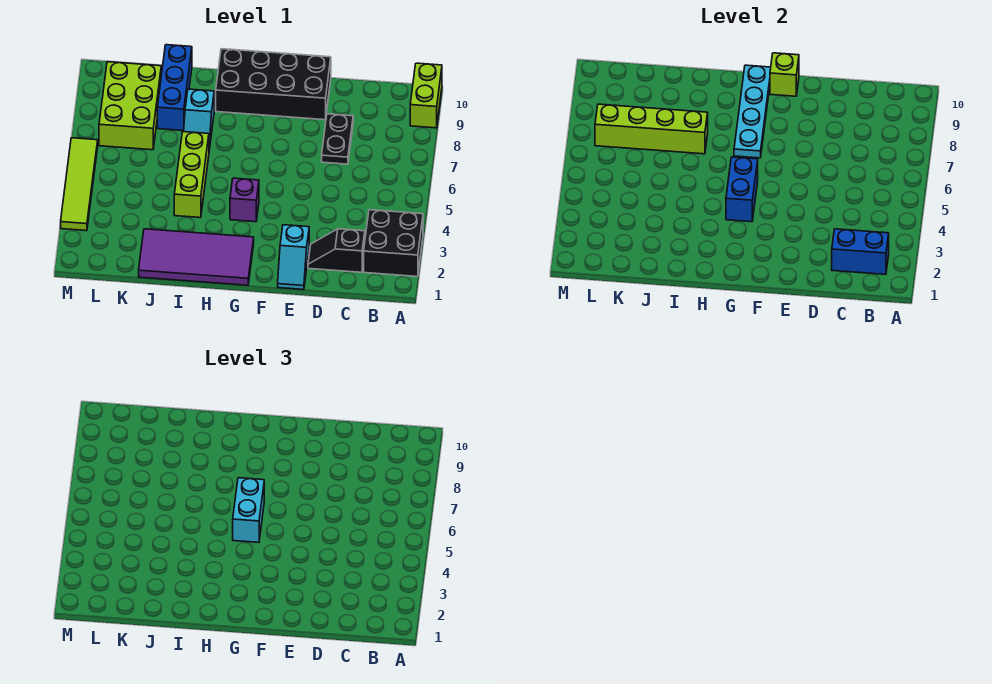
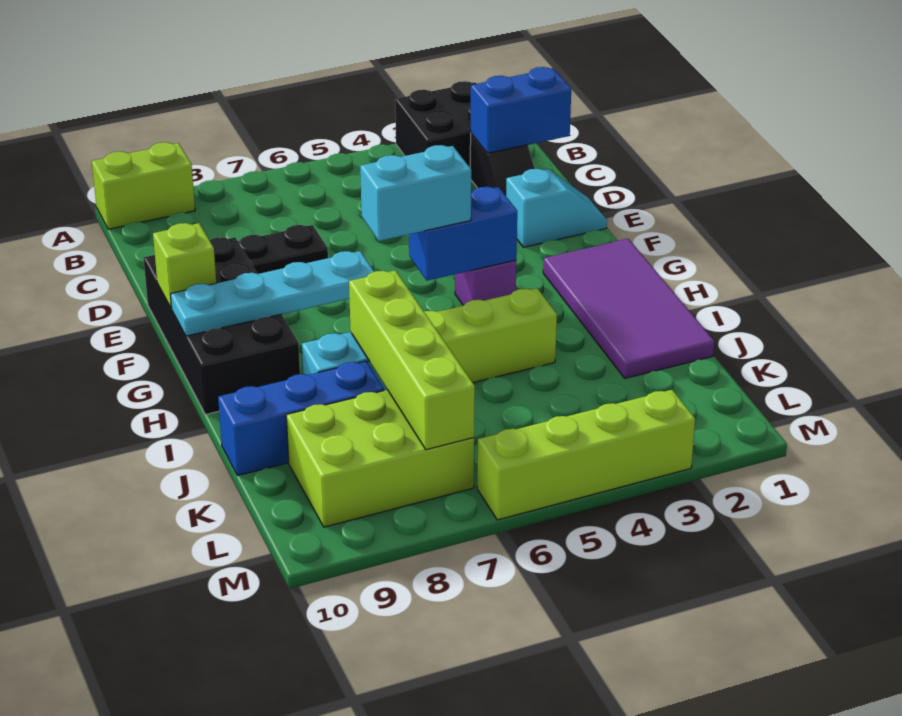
blue brick B2:C2 level 2 -> blue brick C1:C2 level 2
lime tile M3:M6 level 1 -> lime brick M3:M6 level 1

